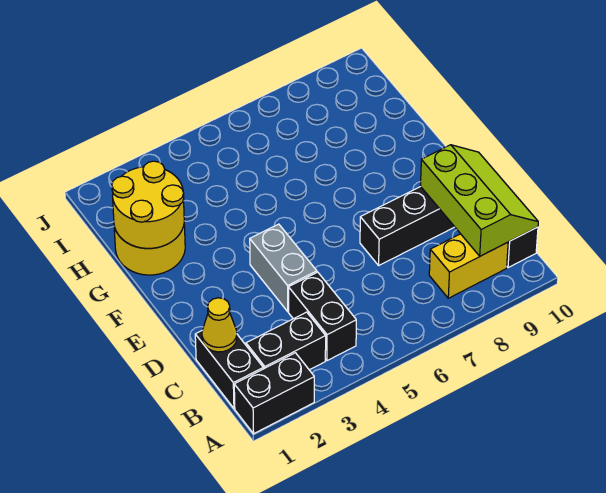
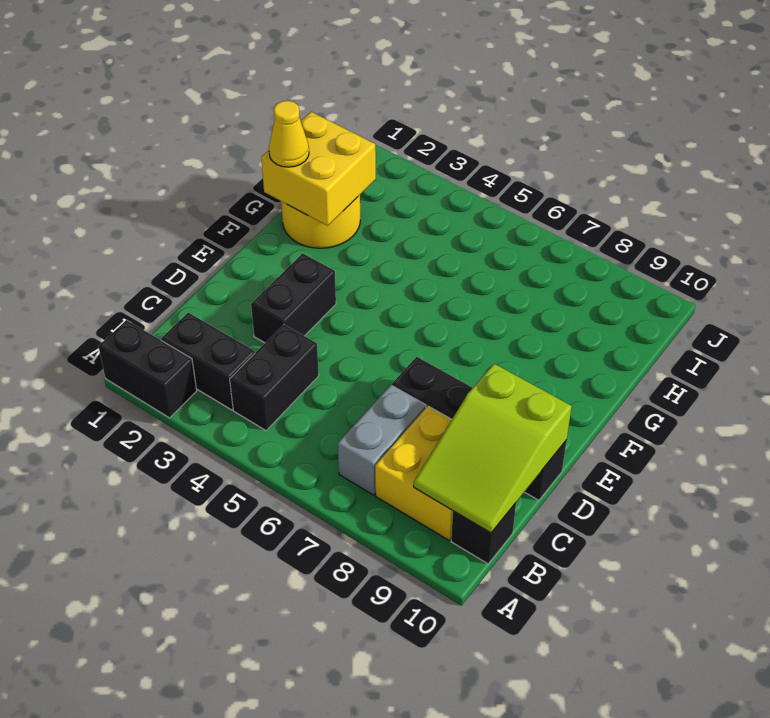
black brick B1:C1 level 1 -> black brick D3:E3 level 1
yellow brick B8:B9 level 1 -> yellow brick B8:C9 level 1
lime slope B9:D10 level 2 top 9 -> lime slope B9:D10 level 2 top D
yellow cone C1 level 2 -> yellow cone G1 level 3
grey brick D4:E4 level 1 -> grey brick B7:C7 level 1
yellow round brick G1:H2 level 2 -> yellow brick G1:H2 level 2

